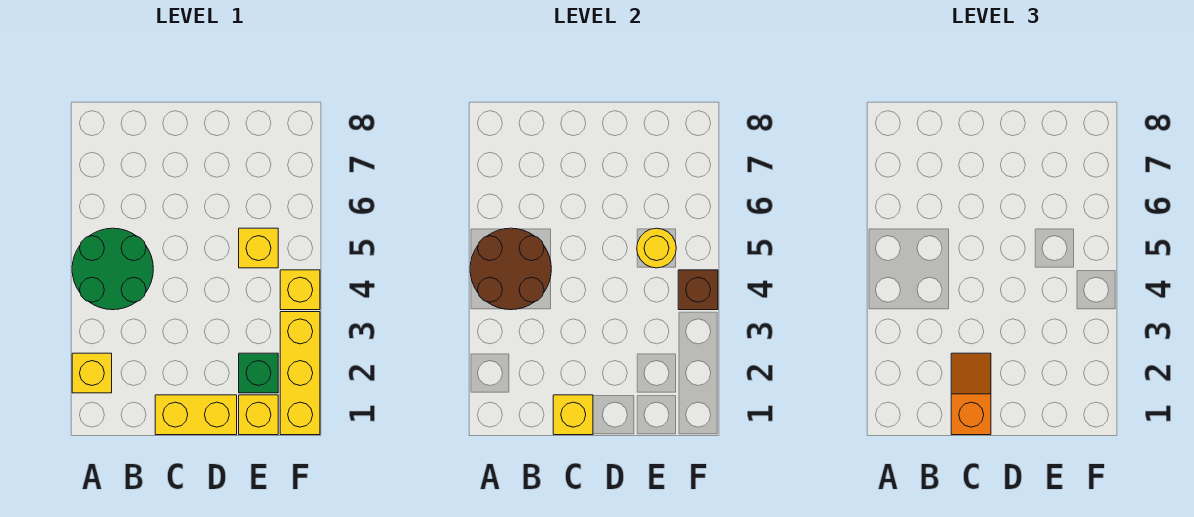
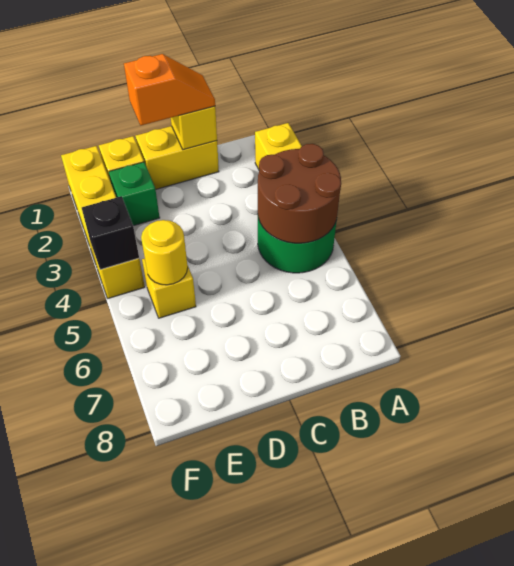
orange slope C1:C2 level 3 top 1 -> orange slope C1:D1 level 3 top D
brown brick F4 level 2 -> black brick F4 level 2

